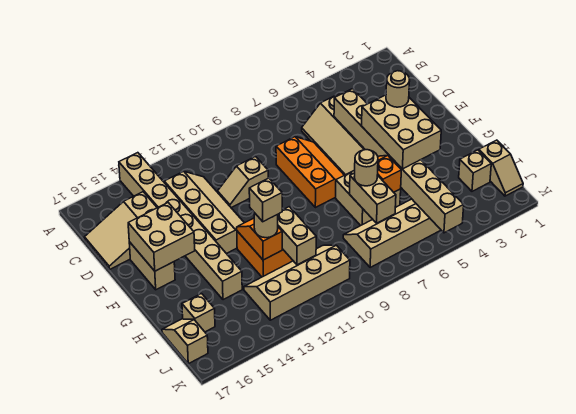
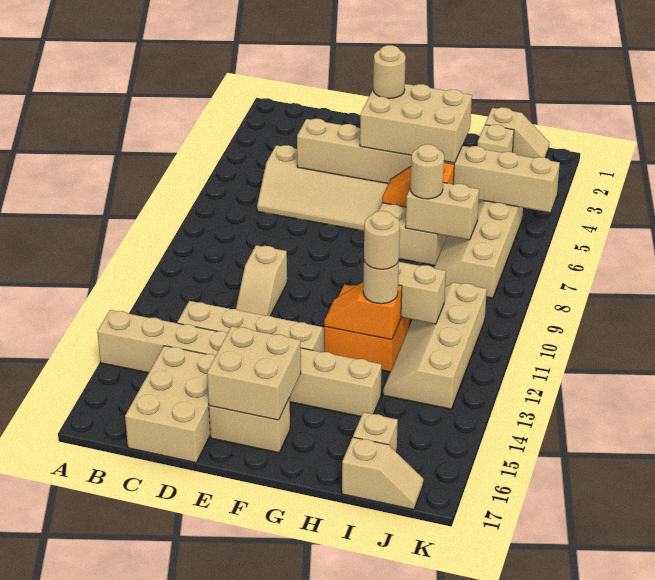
tan slope C15:D17 level 1 top 15 -> tan brick C15:D17 level 1
orange slope D7:F8 level 1 top 8 -> none
tan brick H12 level 4 -> tan round brick H12 level 4
tan slope I17:J17 level 1 top J -> tan slope I17:J17 level 1 top I

